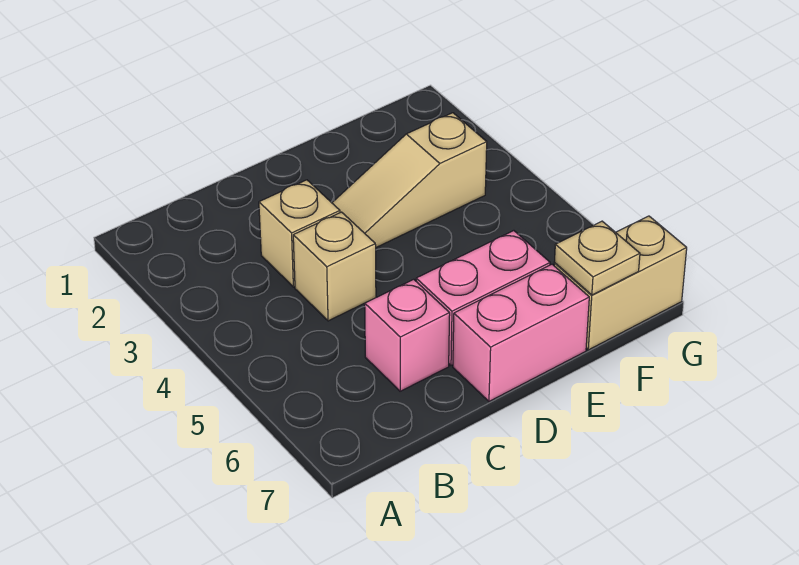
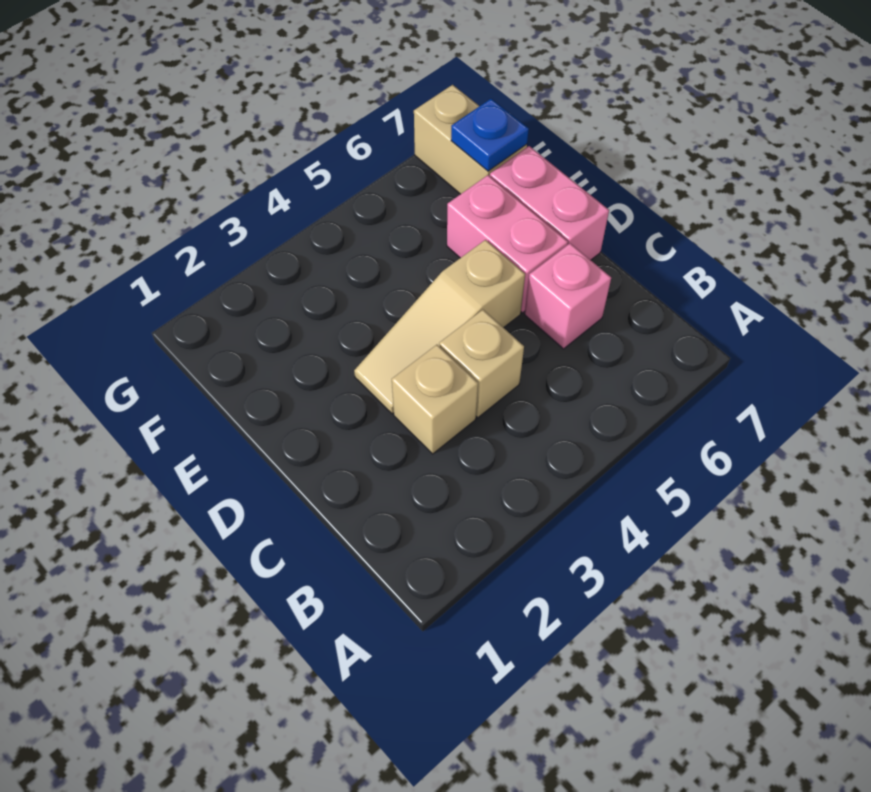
tan slope D3:F3 level 1 top F -> tan slope D3:D5 level 1 top 5
tan plate F7 level 2 -> blue plate F7 level 2

